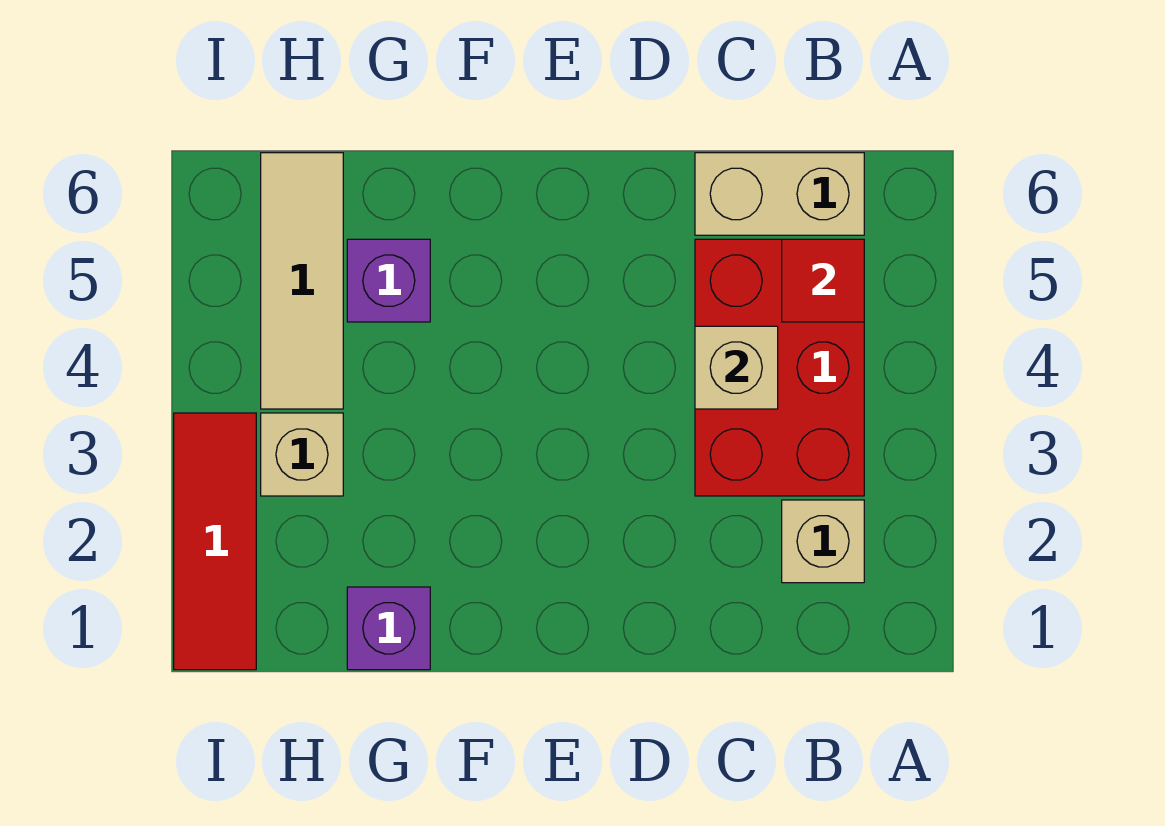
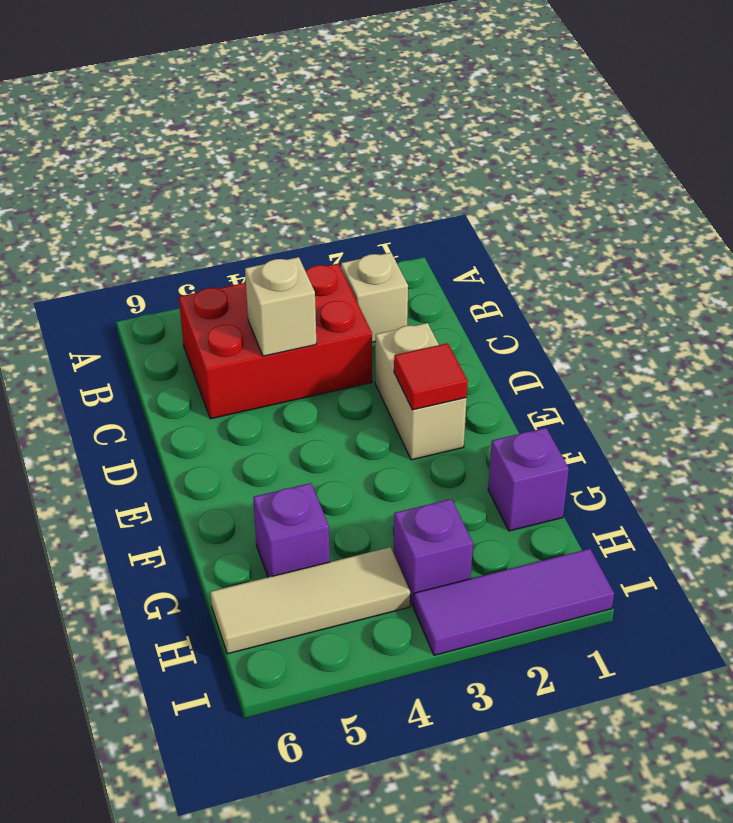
red tile B5 level 2 -> red tile E2 level 2
tan brick B6:C6 level 1 -> tan brick D2:E2 level 1
tan brick H3 level 1 -> purple brick H3 level 1
red tile I1:I3 level 1 -> purple tile I1:I3 level 1

